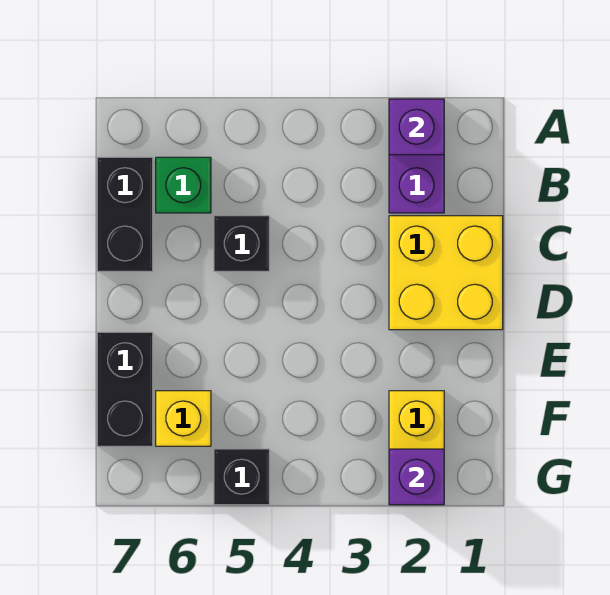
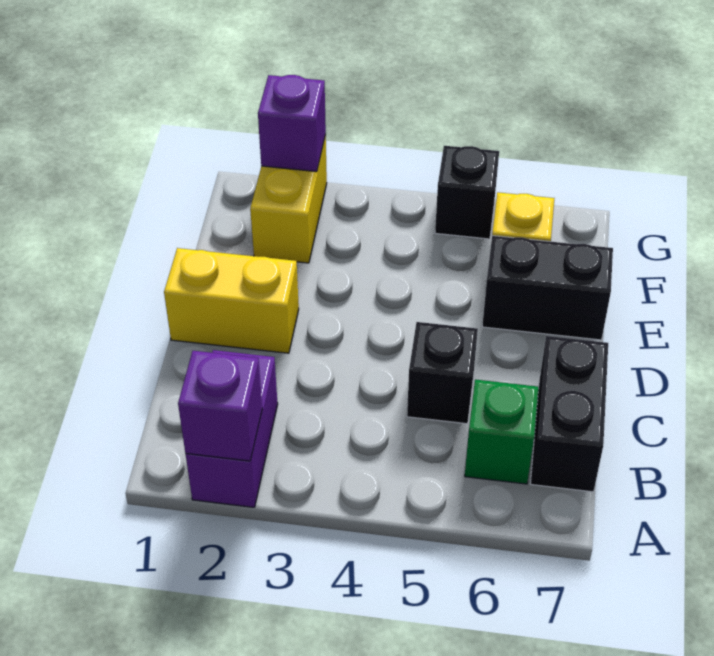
yellow brick C1:D2 level 1 -> yellow brick D1:D2 level 1
black brick E7:F7 level 1 -> black brick E6:E7 level 1

